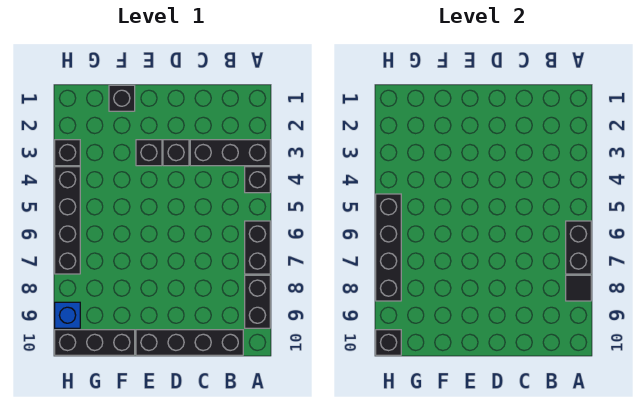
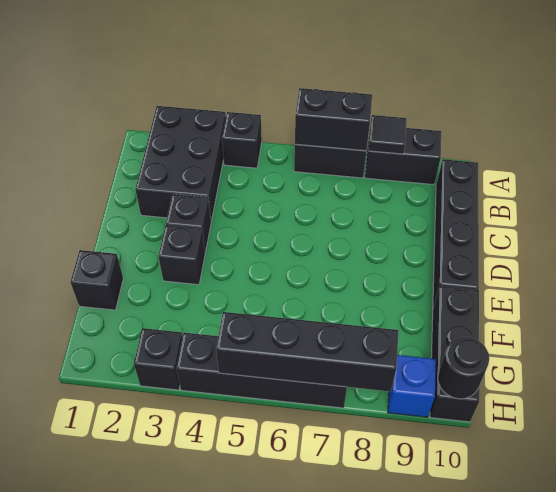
black brick A3:C3 level 1 -> black brick A2:C3 level 1
black brick H10 level 2 -> black round brick H10 level 2

